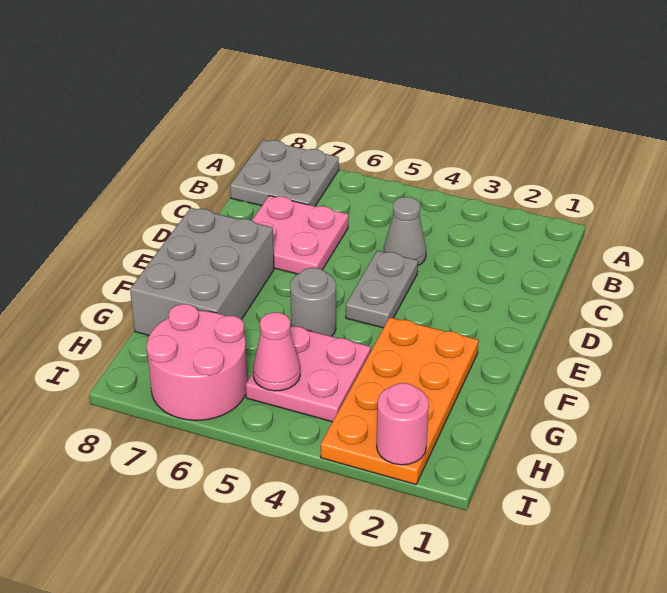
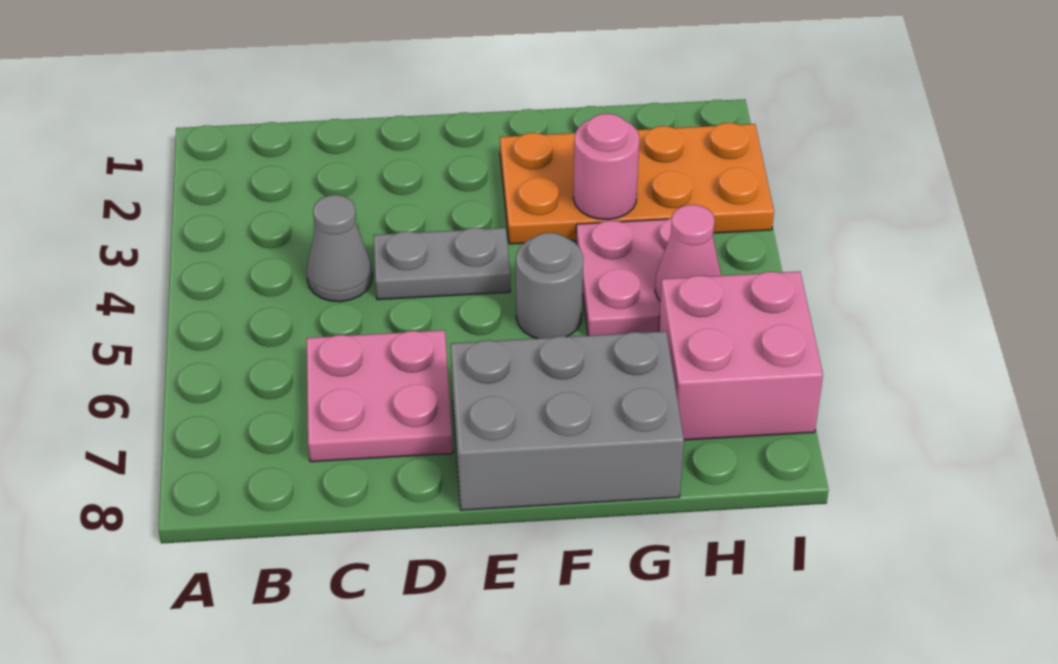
grey plate A7:B8 level 1 -> none
pink round brick H6:I7 level 1 -> pink brick H6:I7 level 1
pink round brick I2 level 2 -> pink round brick G3 level 2

